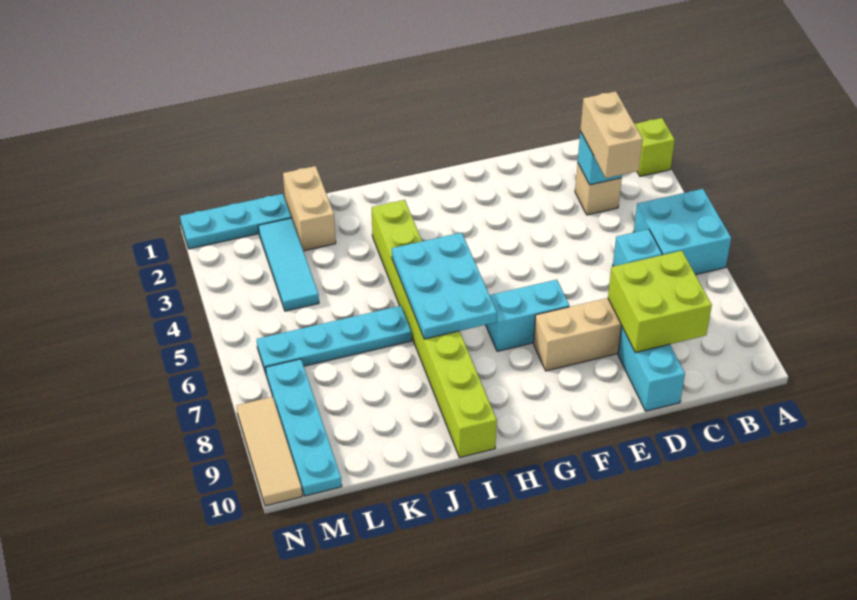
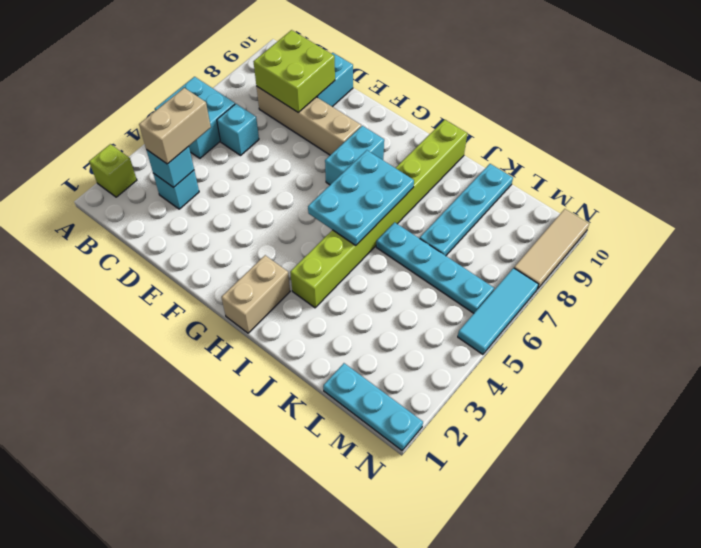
tan brick C3 level 1 -> cyan brick C3 level 1
cyan brick F7:G7 level 1 -> cyan brick G7:G8 level 1
tan brick K1:K2 level 1 -> tan brick H1:H2 level 1
cyan tile L2:L4 level 1 -> cyan tile N5:N7 level 1
cyan plate M7:M10 level 1 -> cyan plate K7:K10 level 1

